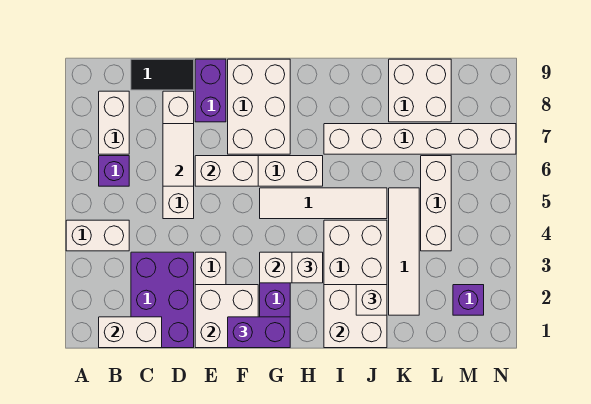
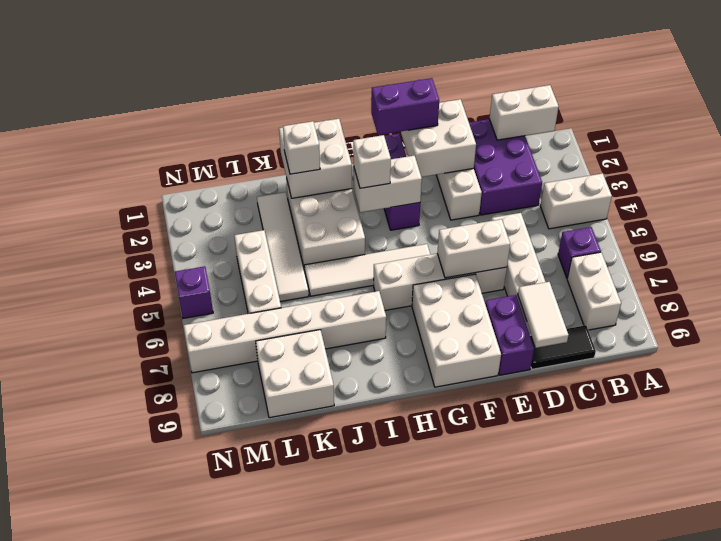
white tile D6:D7 level 2 -> white tile D8:D9 level 2
purple brick M2 level 1 -> purple brick N5 level 1

